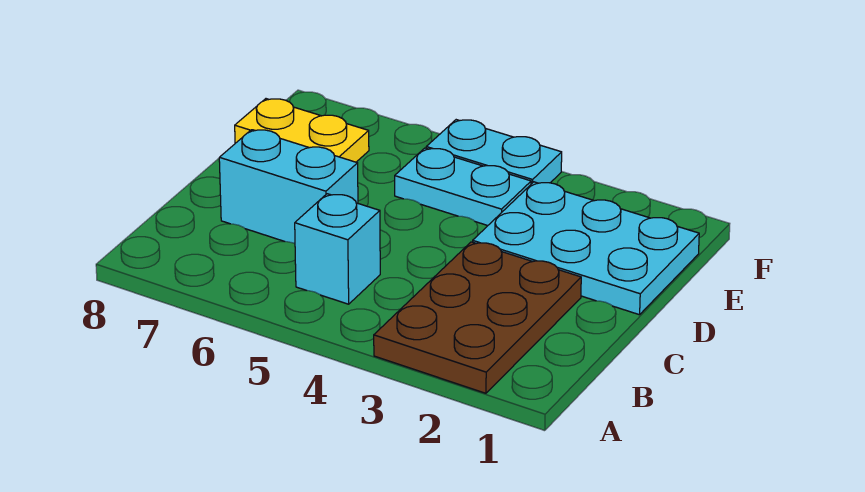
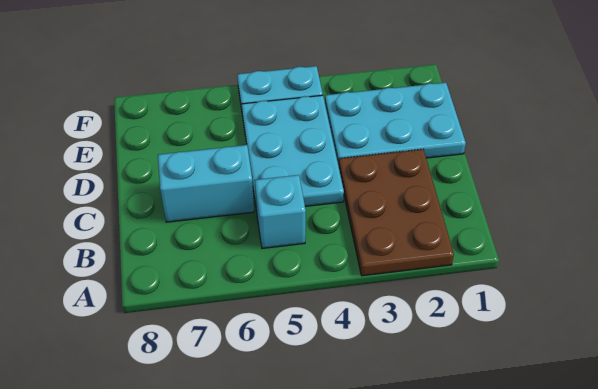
cyan plate E4:E5 level 1 -> cyan plate C4:E5 level 1
yellow plate E7:E8 level 1 -> none

